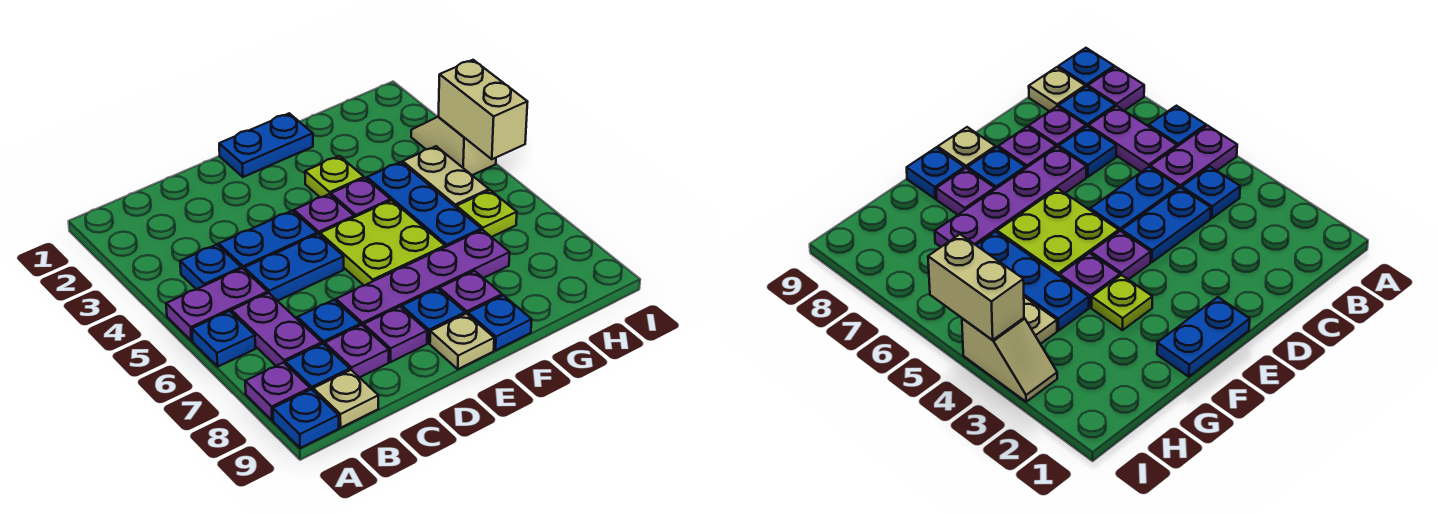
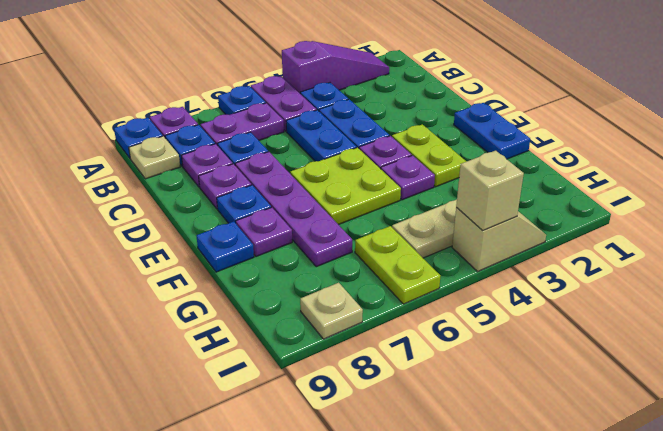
none -> purple slope A2:A4 level 1 top 4
tan plate E9 level 1 -> tan plate I8 level 1
lime plate F3 level 1 -> lime plate E3:F3 level 1
blue plate G4:G6 level 1 -> none
lime plate H6 level 1 -> lime plate H6:I6 level 1
tan brick I4:I5 level 2 -> tan brick I4 level 2

